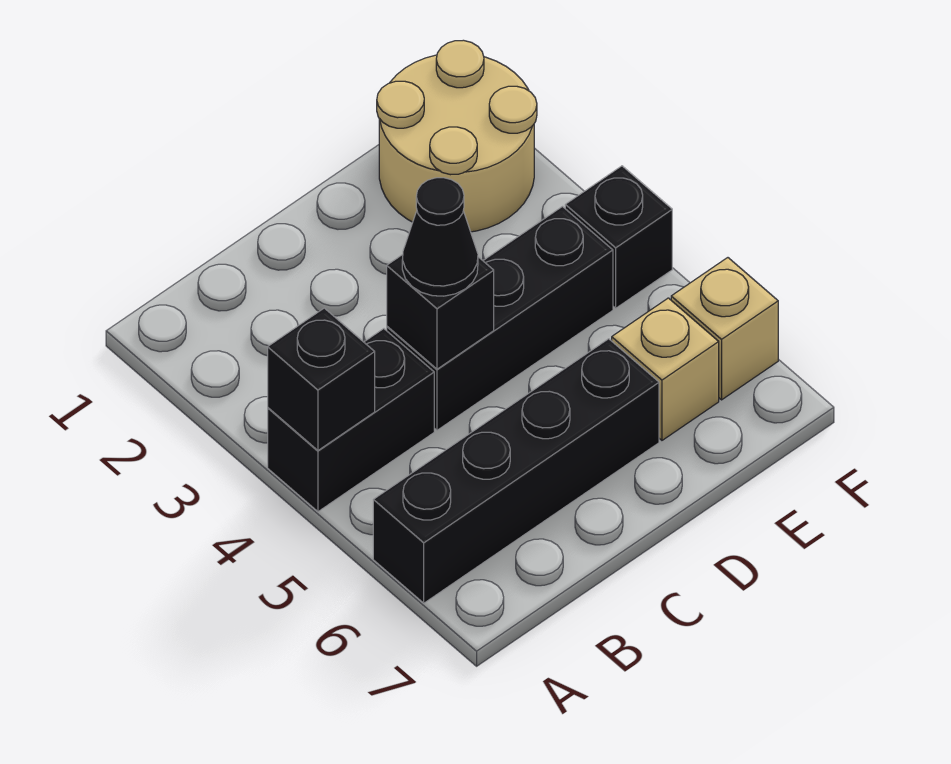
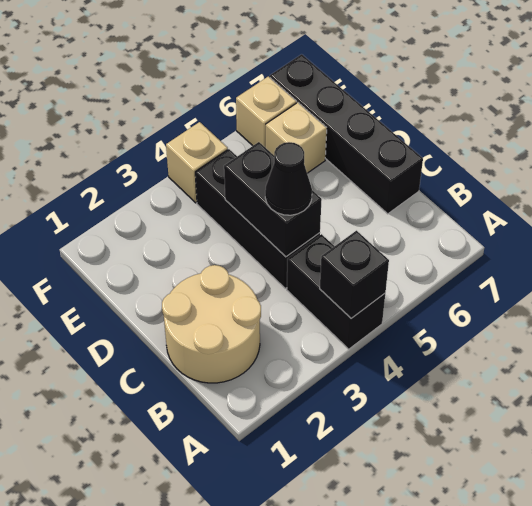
black brick A6:D6 level 1 -> black brick C7:F7 level 1
black brick C4 level 2 -> black brick C4:D4 level 2
tan round brick E1:F2 level 1 -> tan round brick B1:C2 level 1
black brick F4 level 1 -> tan brick F4 level 1

